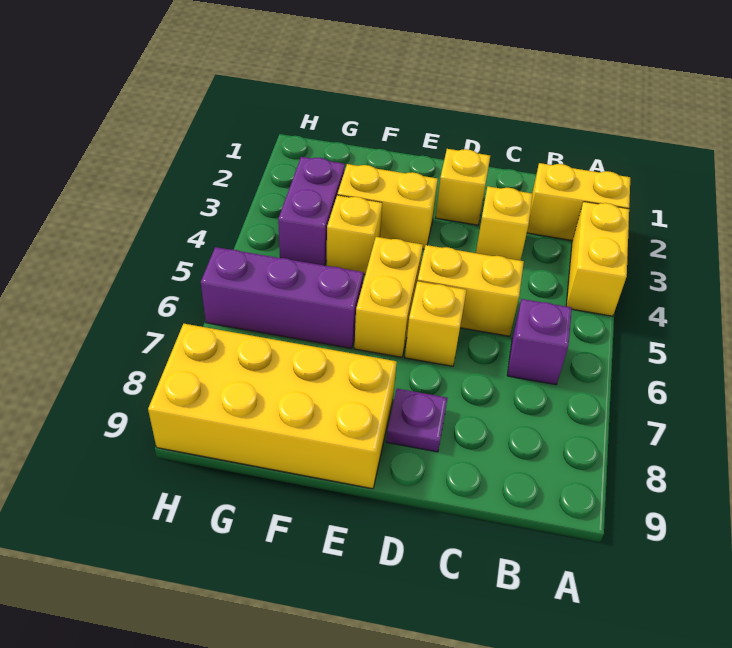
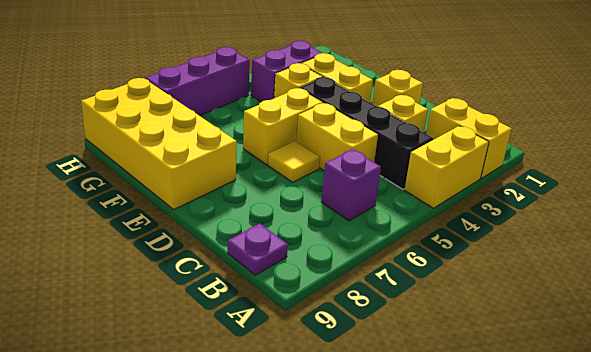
none -> black brick B4:E4 level 1
yellow brick D6 level 1 -> yellow tile D6 level 1
purple plate D8 level 1 -> purple plate B9 level 1
purple brick F6:H6 level 1 -> purple brick H5:H7 level 1

